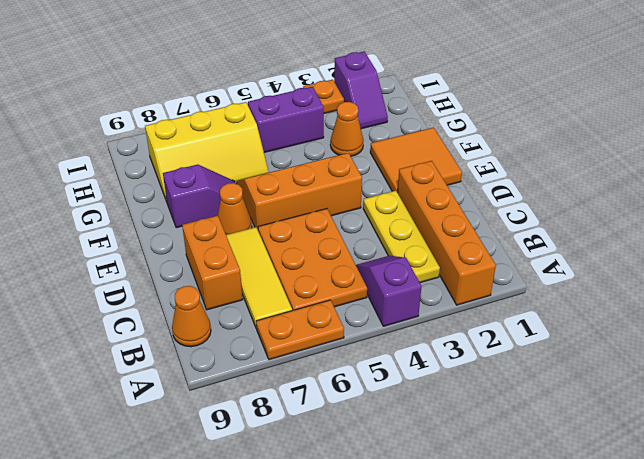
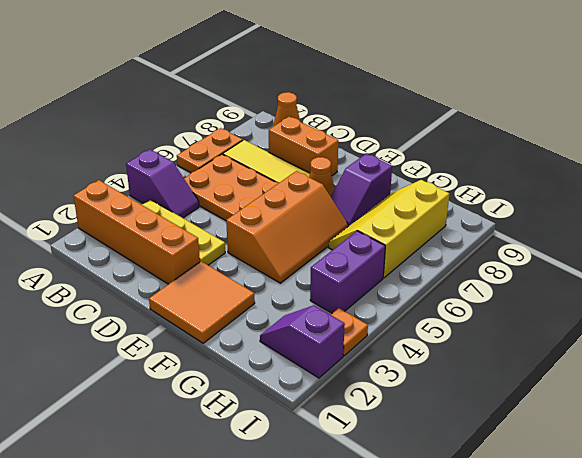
orange cone G3 level 1 -> none

